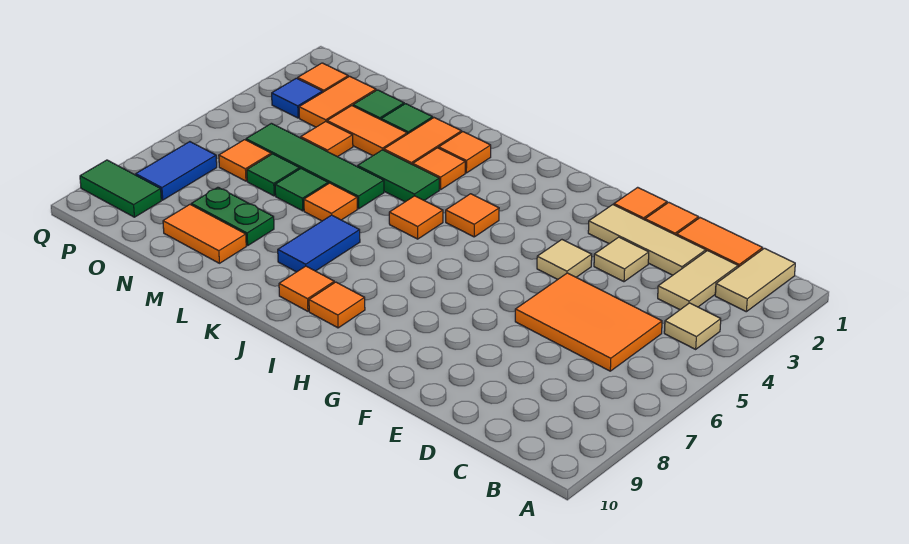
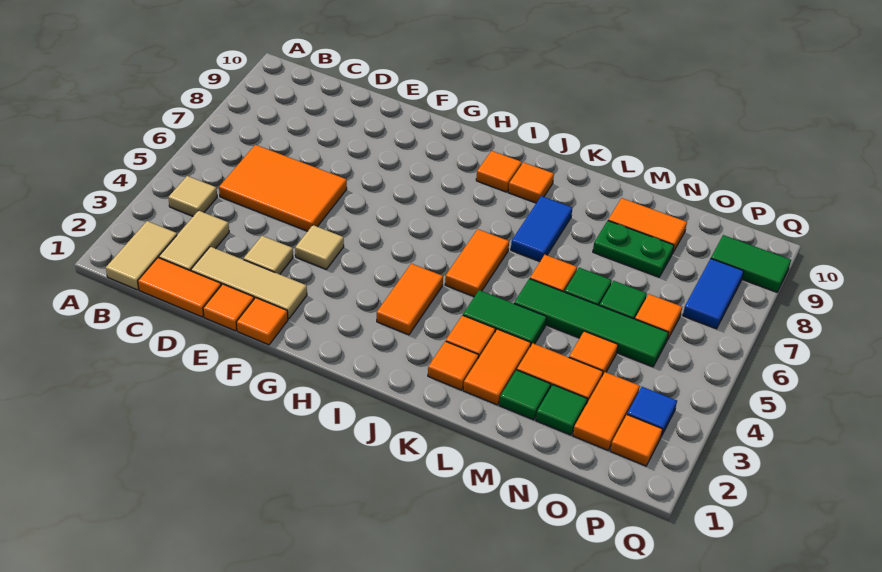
orange tile I4 level 1 -> orange tile I3:I4 level 1
orange tile J5 level 1 -> orange tile J5:J6 level 1

